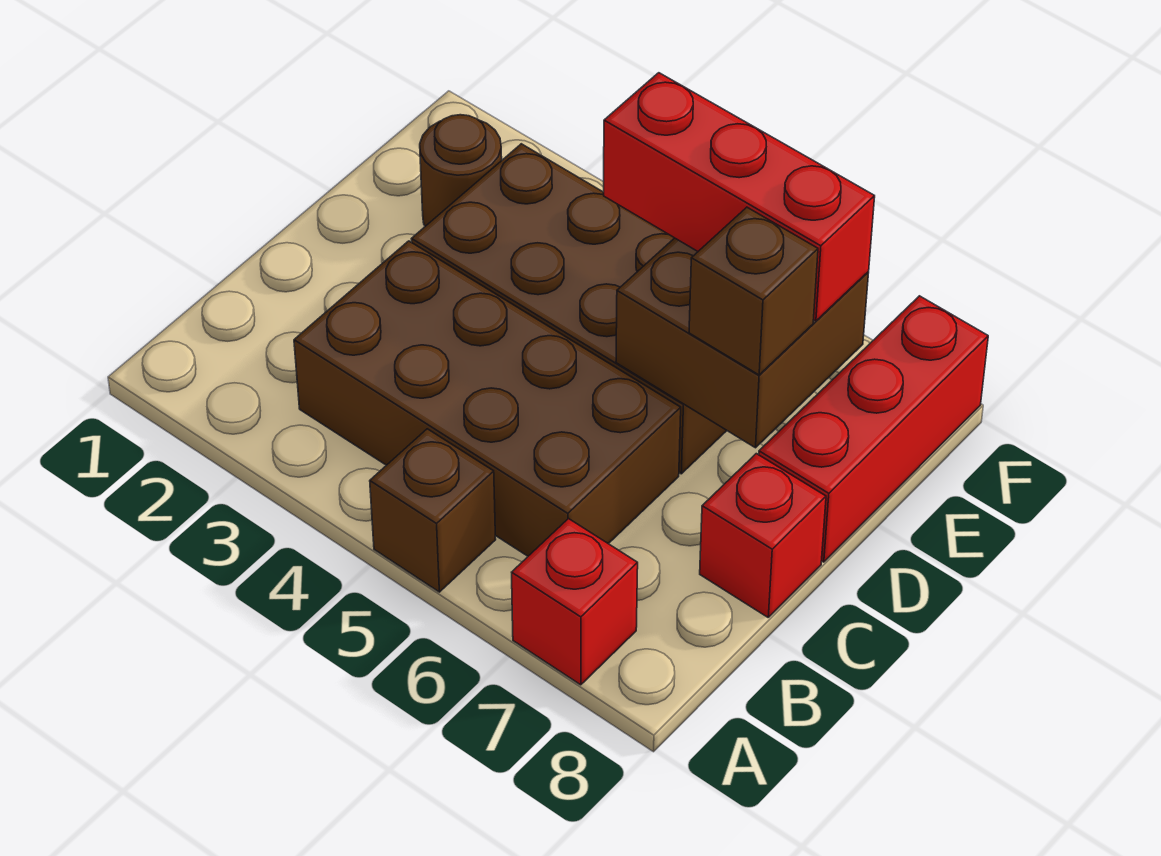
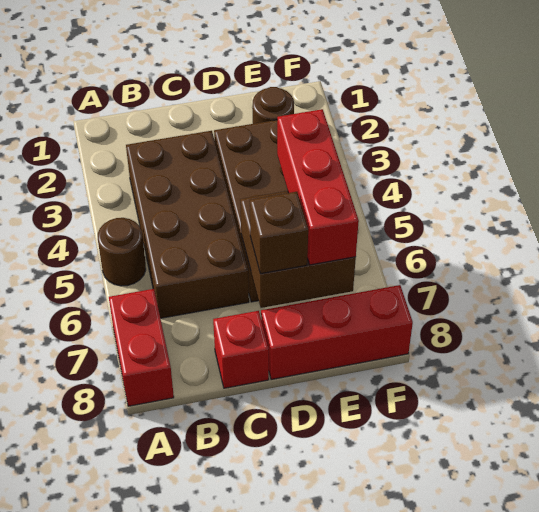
brown brick A5 level 1 -> brown round brick A5 level 1
red brick A7 level 1 -> red brick A7:A8 level 1

